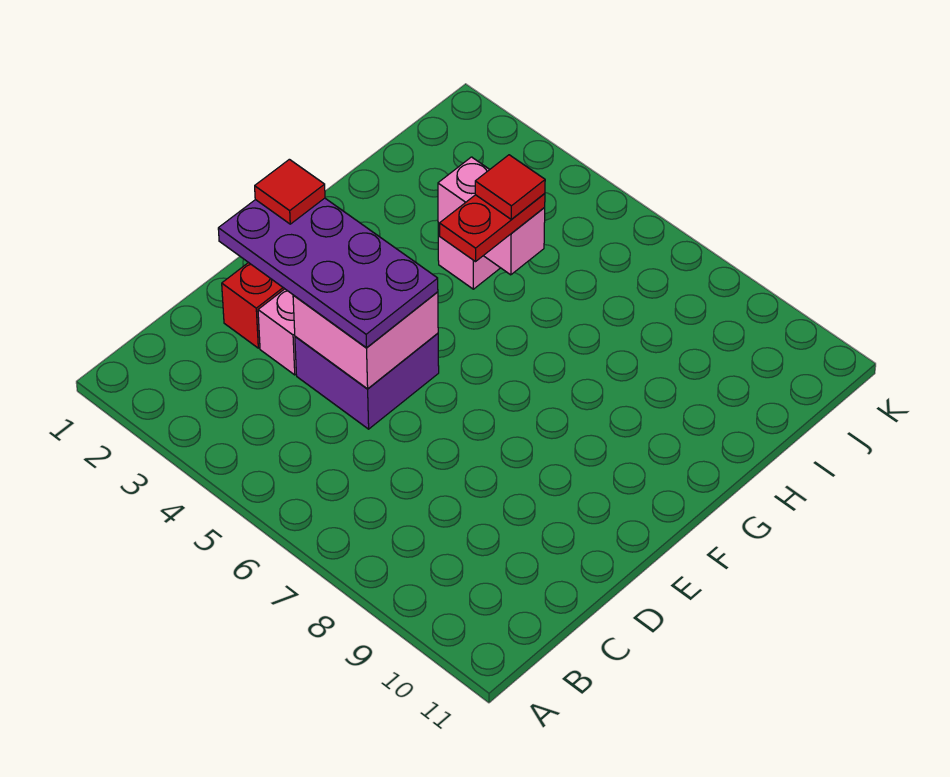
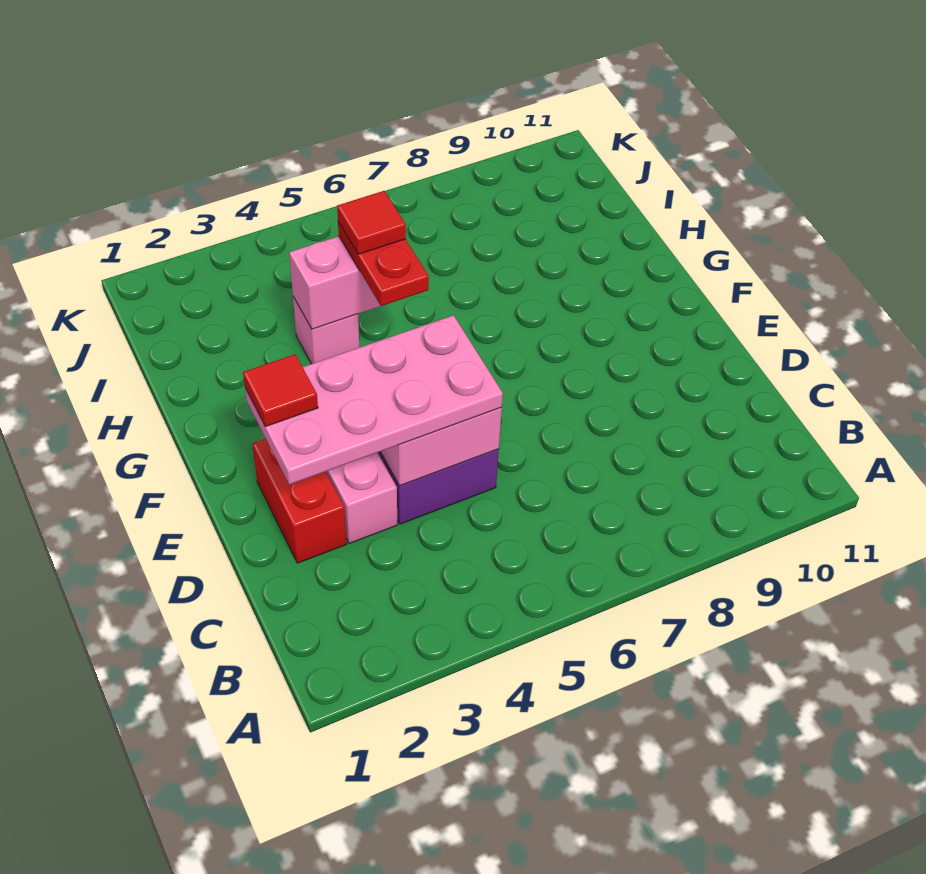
purple plate D2:E5 level 3 -> pink plate D2:E5 level 3

